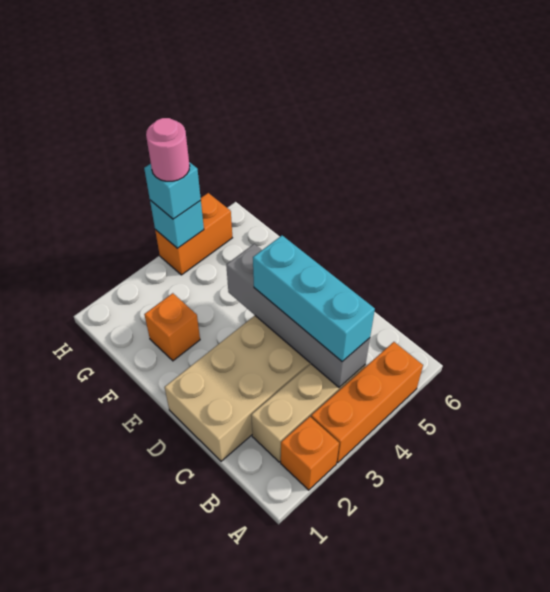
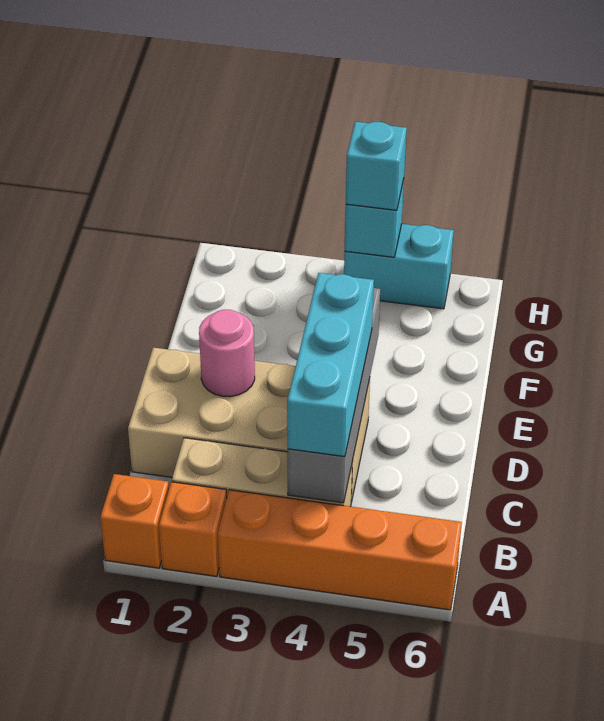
orange brick A3:A5 level 1 -> orange brick A3:A6 level 1
orange brick F2 level 1 -> orange brick A1 level 1
orange brick H4:H5 level 1 -> cyan brick H4:H5 level 1
pink round brick H4 level 4 -> pink round brick D2 level 2

